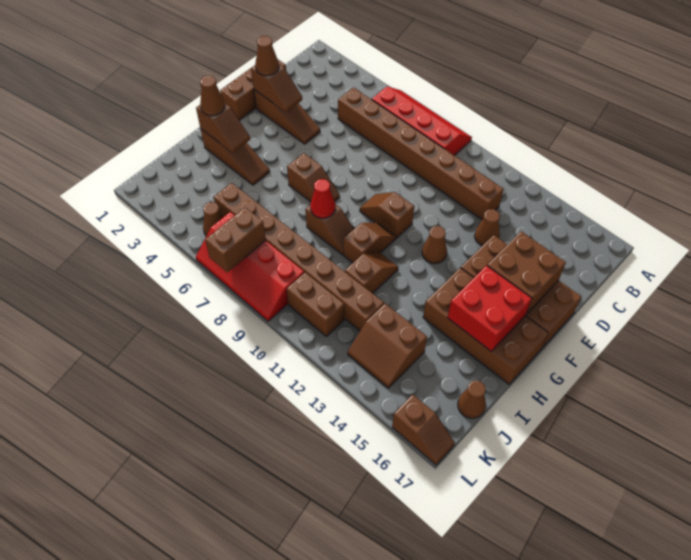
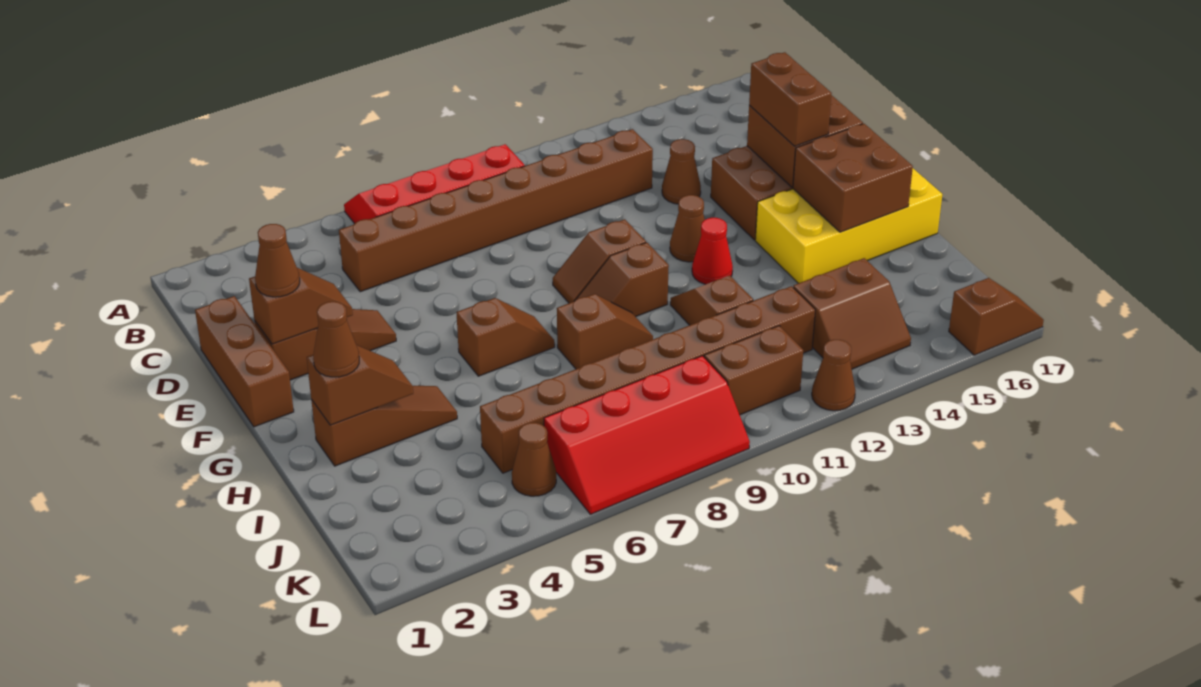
brown slope G10:H10 level 1 top H -> brown slope G9:G10 level 1 top 10
brown brick G14:H17 level 1 -> yellow brick G14:H17 level 1
red brick G15:H16 level 2 -> brown brick G15:H16 level 2
red cone H8 level 2 -> red cone G12 level 1
brown cone J17 level 1 -> brown cone L12 level 1
brown brick K7:L7 level 2 -> brown brick E15:F15 level 3

